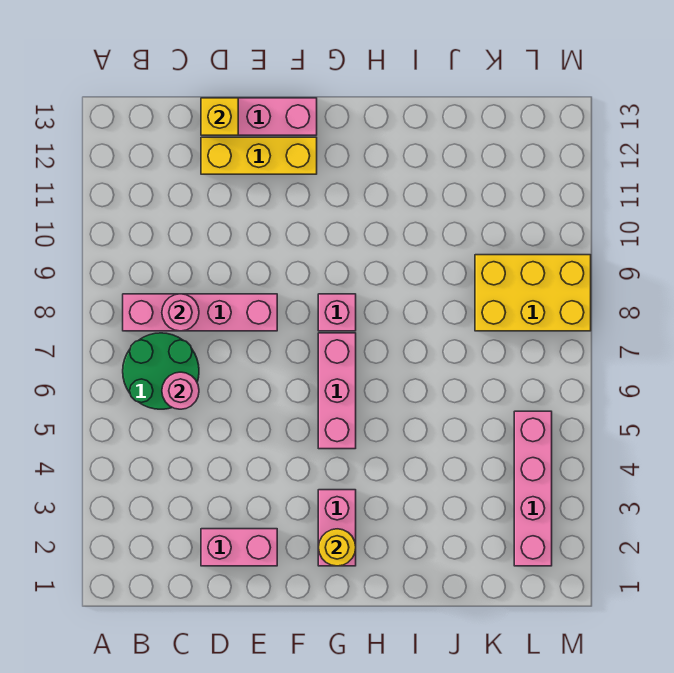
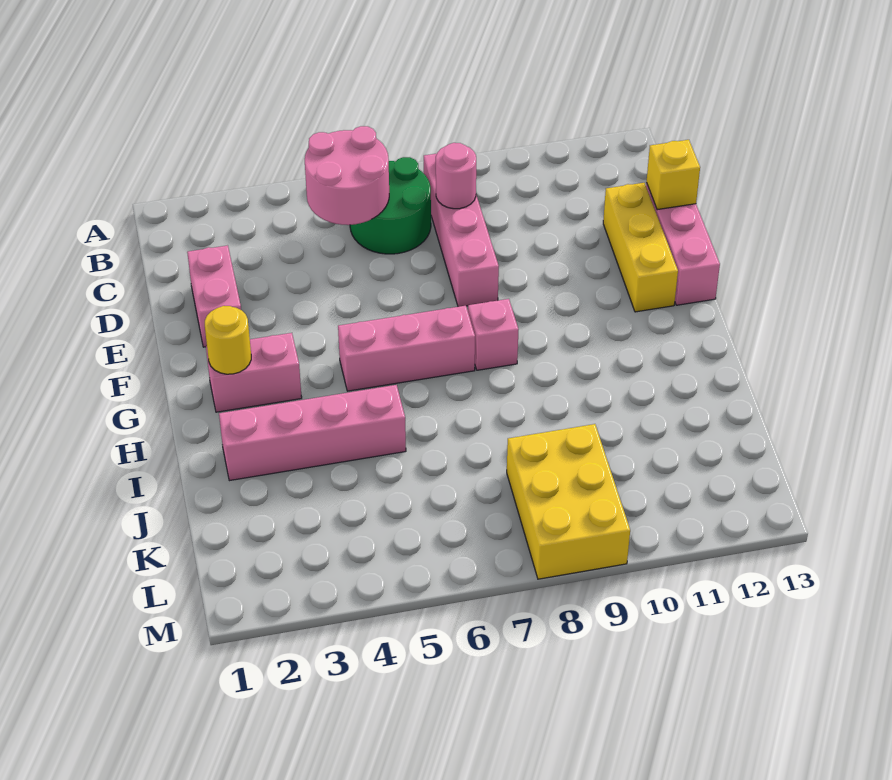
pink round brick C6 level 2 -> pink round brick B5:C6 level 2
pink brick L2:L5 level 1 -> pink brick I2:I5 level 1

